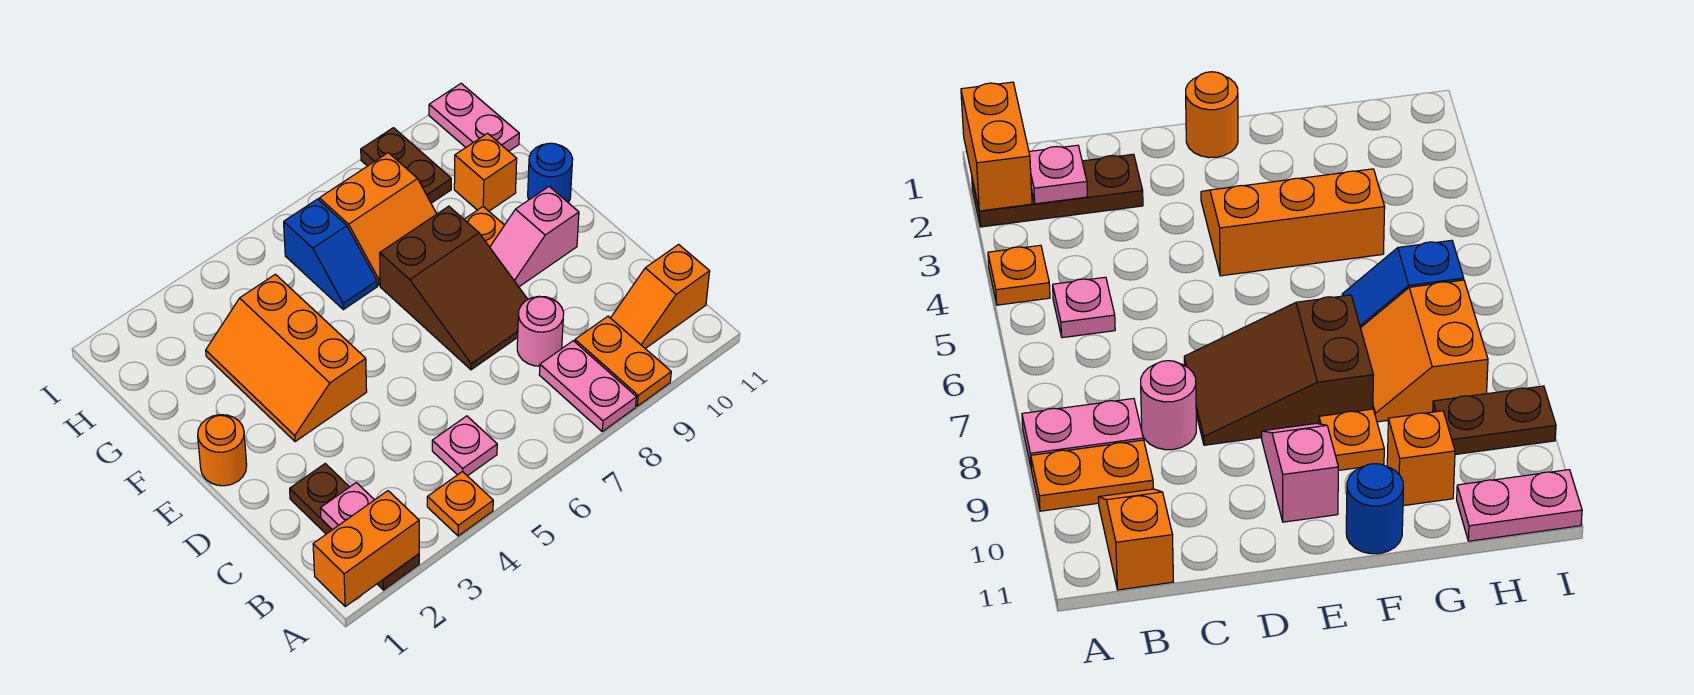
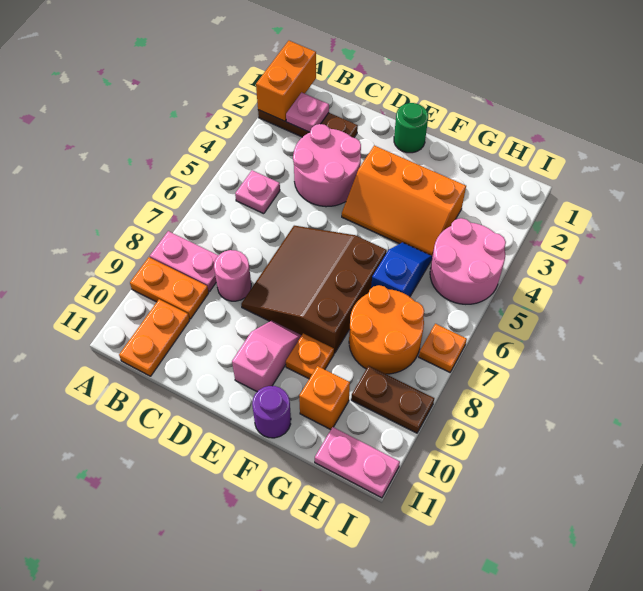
orange plate A4 level 1 -> orange plate I7 level 1
orange slope B10:B11 level 1 top 11 -> orange plate B10:B11 level 1
none -> pink round brick C3:D4 level 1
brown slope D7:F8 level 1 top F -> brown slope D6:F8 level 1 top F
orange round brick E1 level 1 -> green round brick E1 level 1
orange slope E3:G4 level 1 top 4 -> orange slope E3:G4 level 1 top 3
blue round brick F11 level 1 -> purple round brick F11 level 1
blue slope G6:H6 level 1 top H -> blue slope G5:G6 level 1 top 6
orange slope G7:H8 level 1 top H -> orange round brick G7:H8 level 1
none -> pink round brick H4:I5 level 1

